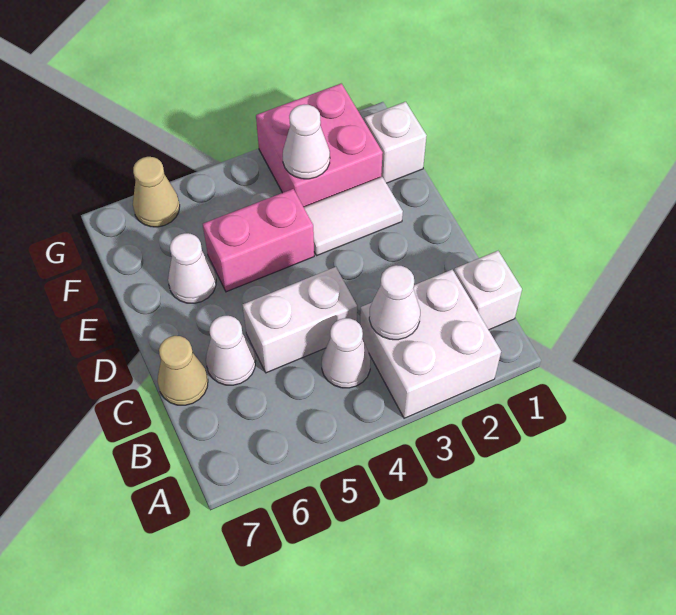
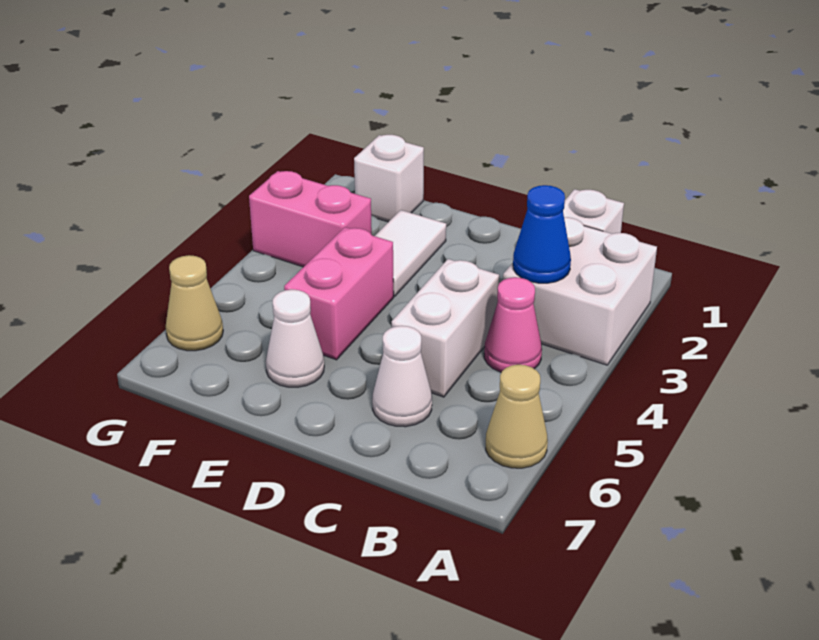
white cone B3 level 2 -> blue cone B3 level 2
white cone B4 level 1 -> pink cone B4 level 1
tan cone C7 level 1 -> tan cone A6 level 1
pink brick F2:G3 level 1 -> pink brick F3:G3 level 1
white cone F3 level 2 -> none

